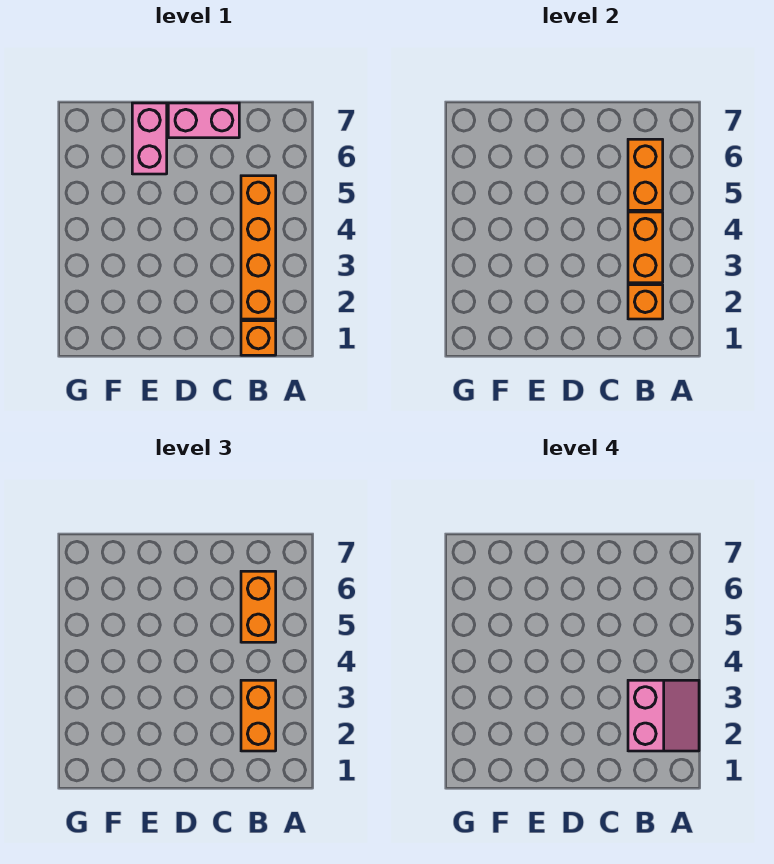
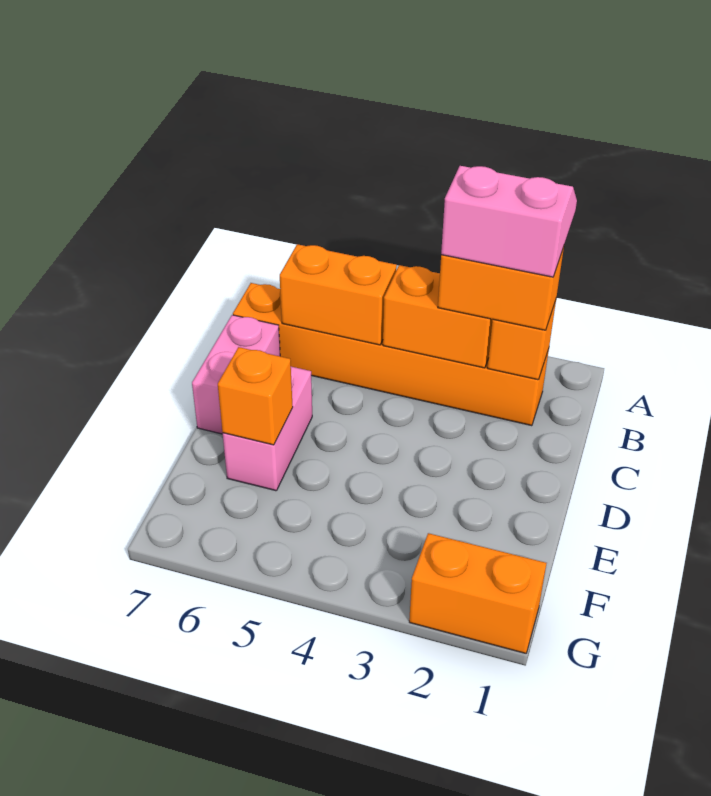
orange brick B1 level 1 -> orange brick E6 level 2
orange brick B2:B5 level 1 -> orange brick B2:B7 level 1
orange brick B5:B6 level 3 -> orange brick G1:G2 level 1
pink brick E6:E7 level 1 -> pink brick D6:E6 level 1

